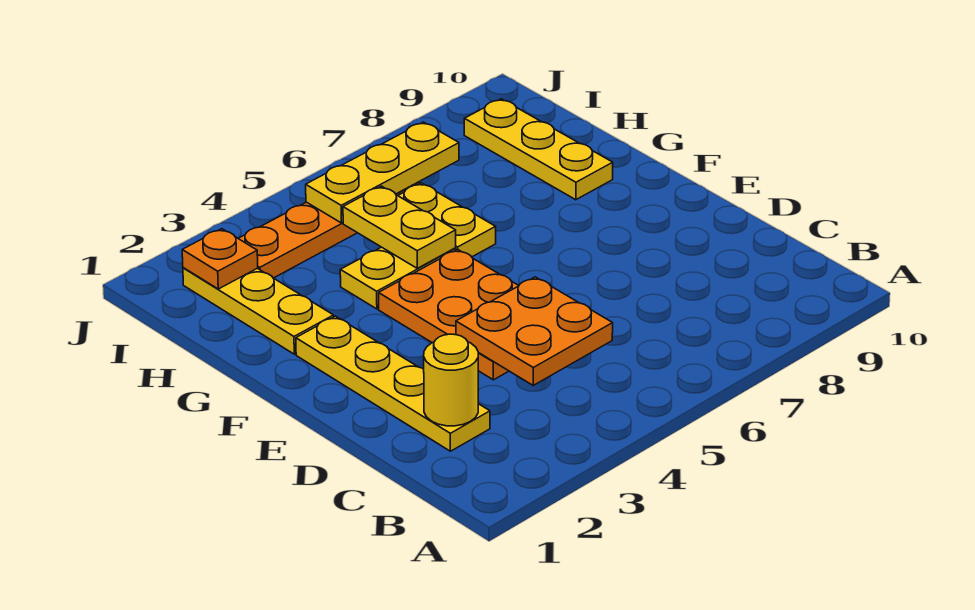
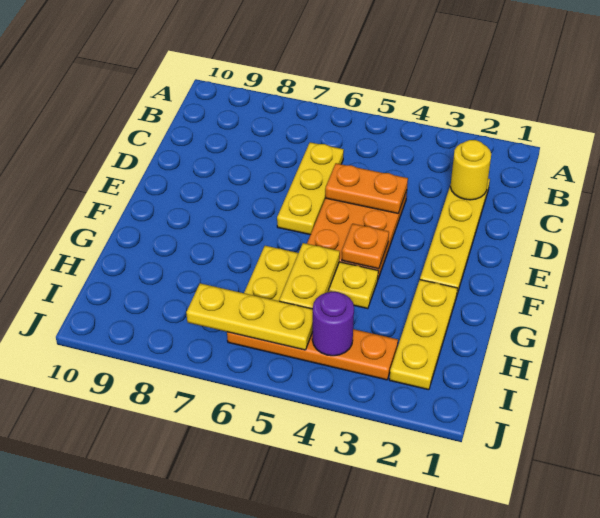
orange plate C4:D5 level 2 -> orange plate D4:D5 level 2
yellow plate G9:I9 level 1 -> yellow plate C6:E6 level 1
orange plate I2 level 2 -> orange plate F4 level 2
none -> purple round brick I4 level 2

